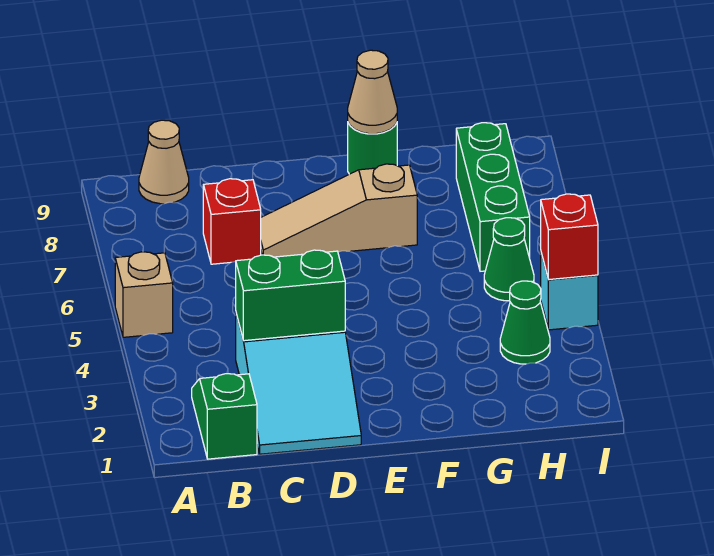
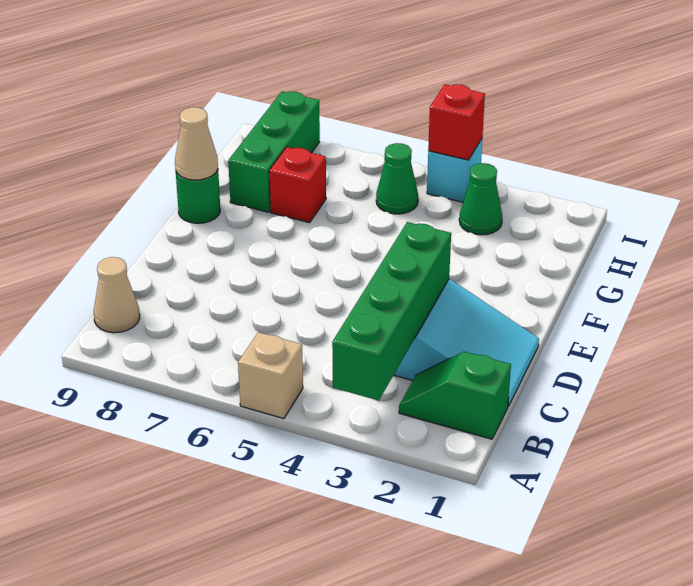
green brick C3:D3 level 2 -> green brick A3:D3 level 2
red brick C7 level 1 -> red brick G7 level 1
tan slope D7:F7 level 1 top F -> none
green brick H6:H8 level 1 -> green brick G8:I8 level 1

